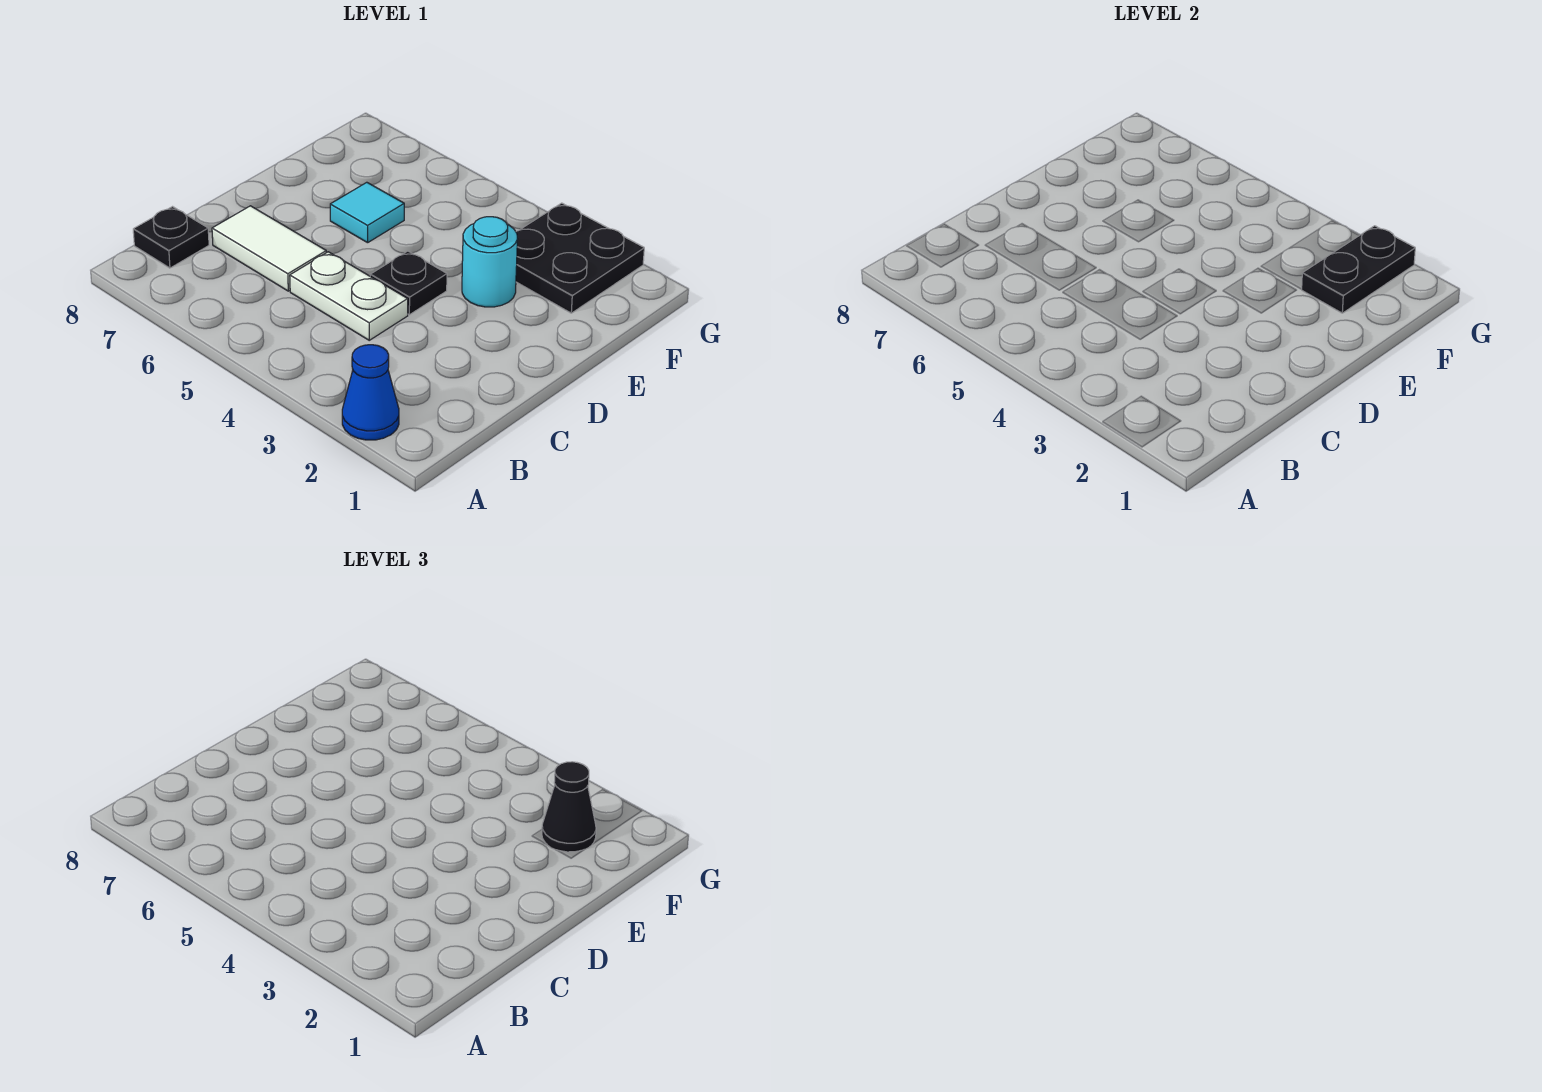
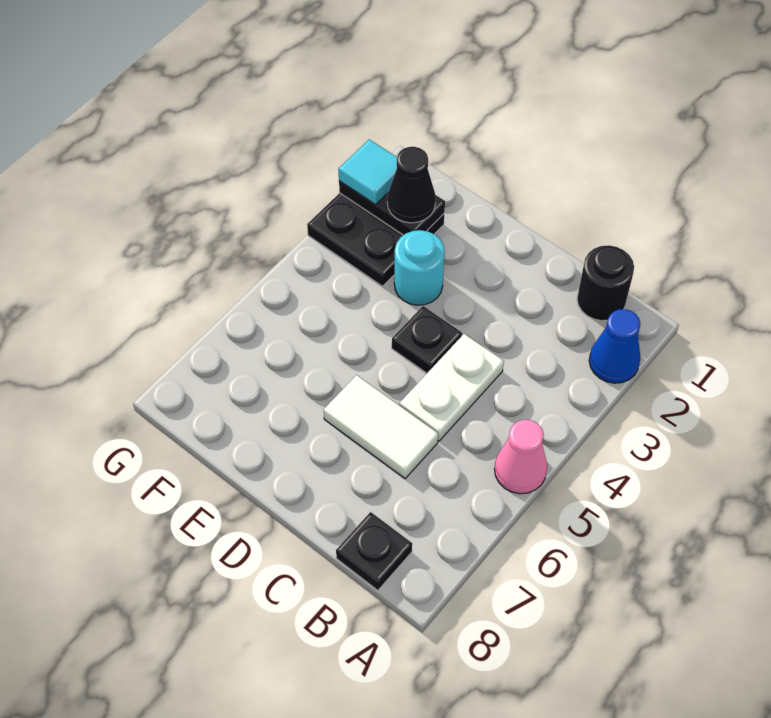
none -> pink cone A5 level 1
none -> black round brick B1 level 1
white tile C6:C7 level 1 -> white tile C6:D6 level 1
cyan tile E6 level 1 -> cyan tile G2 level 3

